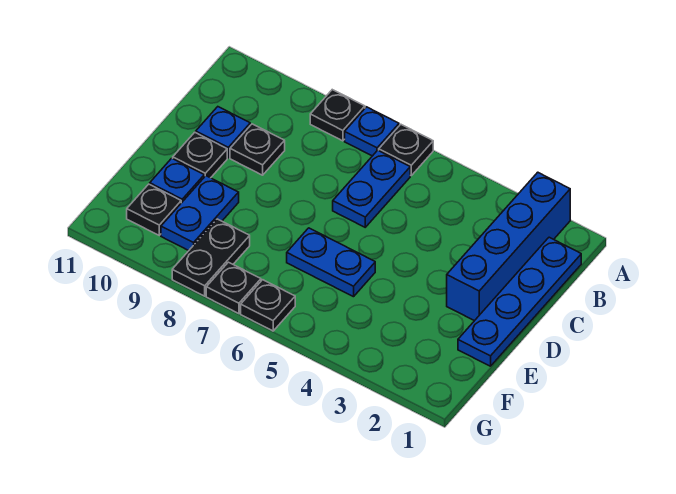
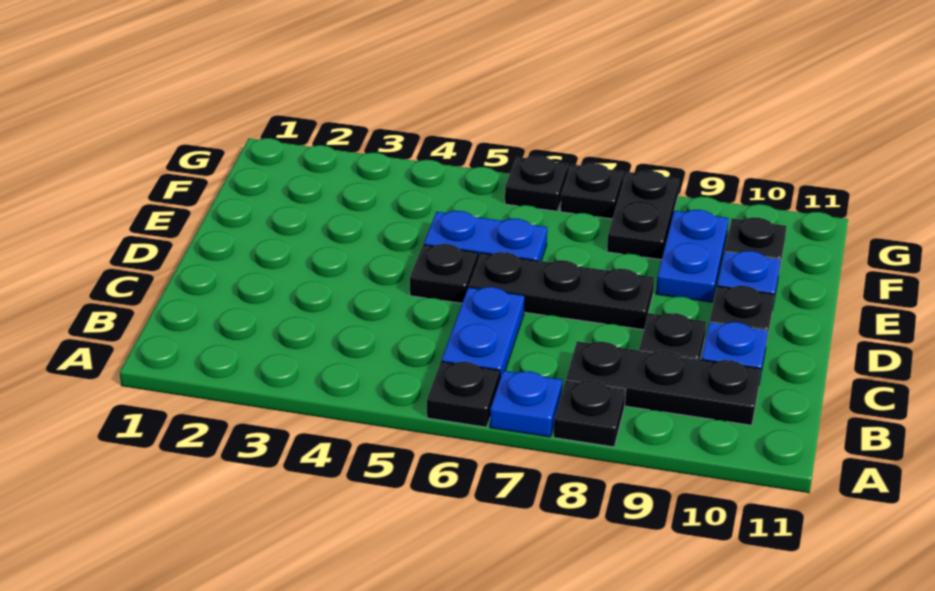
blue brick A2:D2 level 1 -> none
blue plate B1:E1 level 1 -> none
none -> black plate B8:B10 level 1
none -> black plate D5 level 1
none -> black plate D6:D8 level 1

